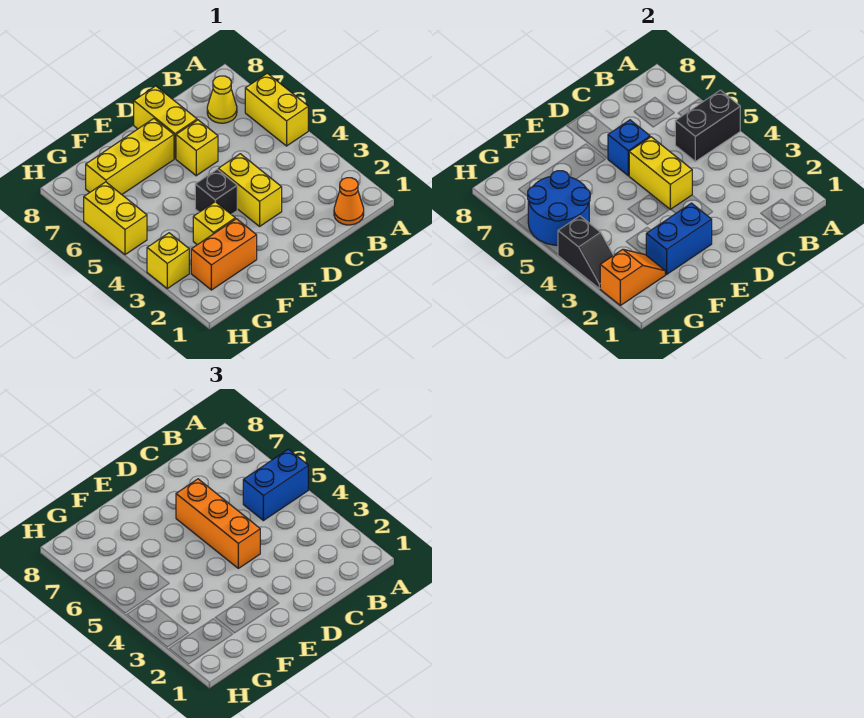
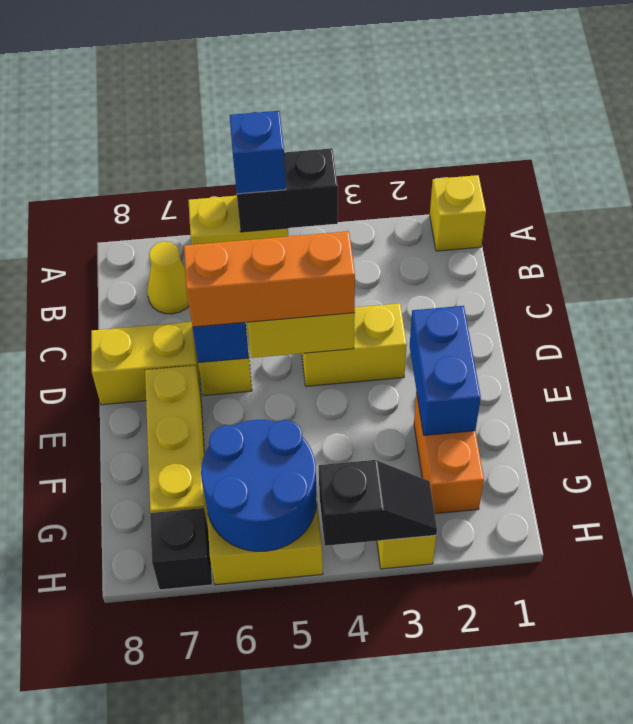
black brick A5:B5 level 2 -> black brick A4:A5 level 2
blue brick A5:B5 level 3 -> blue brick A5 level 3
orange cone B1 level 1 -> none
black brick E4 level 1 -> black brick H7 level 1
yellow brick F3 level 1 -> yellow brick A1 level 1
orange slope G2:H2 level 2 top H -> none

